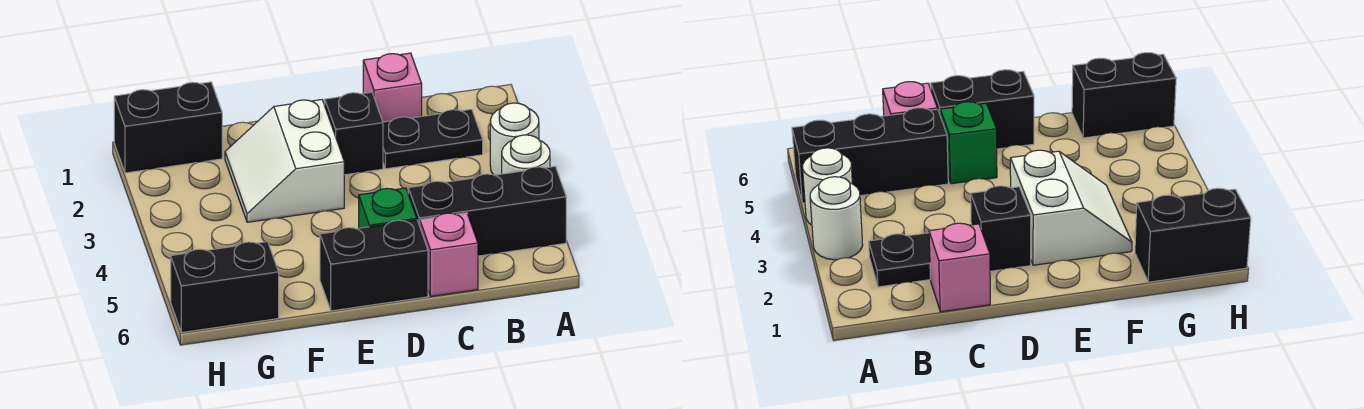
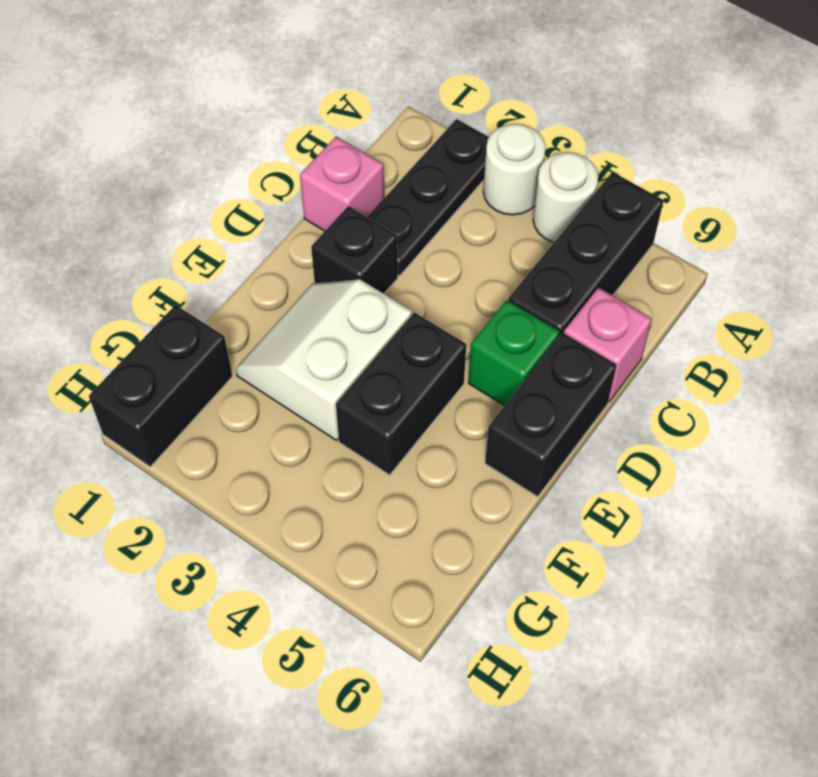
black plate B2:C2 level 1 -> black plate A2:C2 level 1
white slope E2:F3 level 1 top E -> white slope E2:F3 level 1 top 3
black brick G6:H6 level 1 -> black brick E4:F4 level 1

